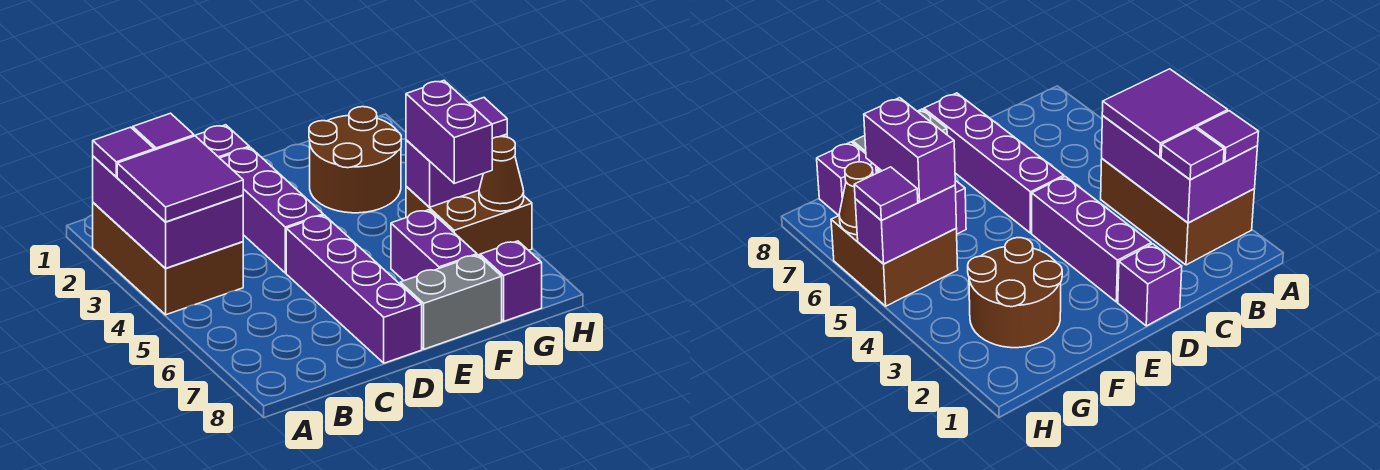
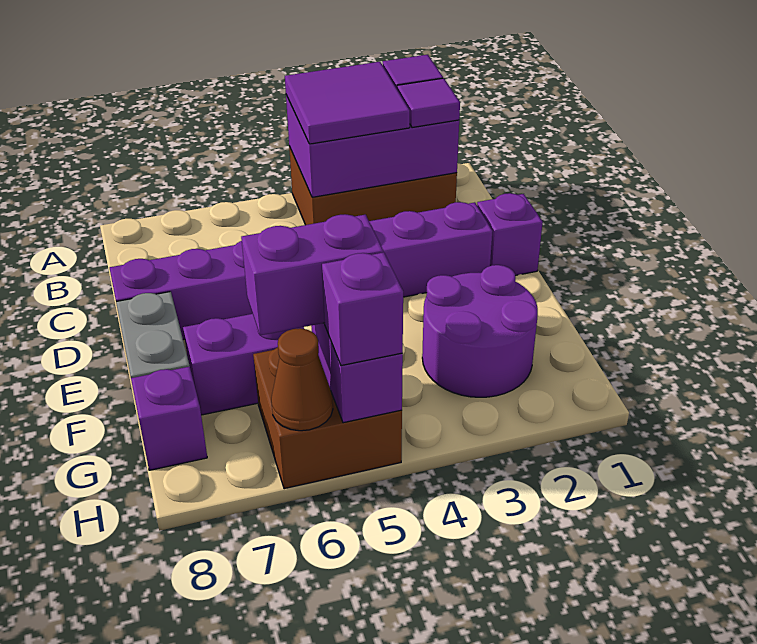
brown round brick F2:G3 level 1 -> purple round brick F2:G3 level 1
purple tile H5 level 3 -> purple brick H5 level 3

